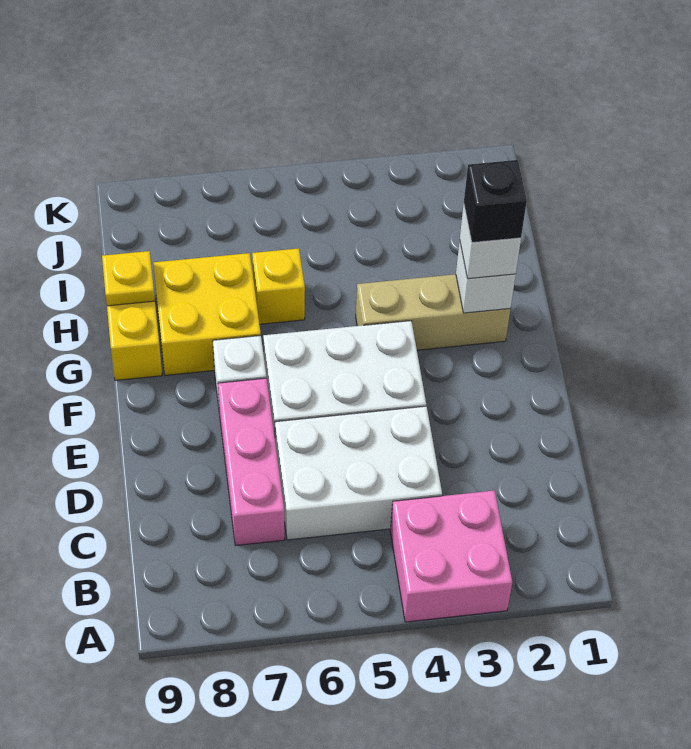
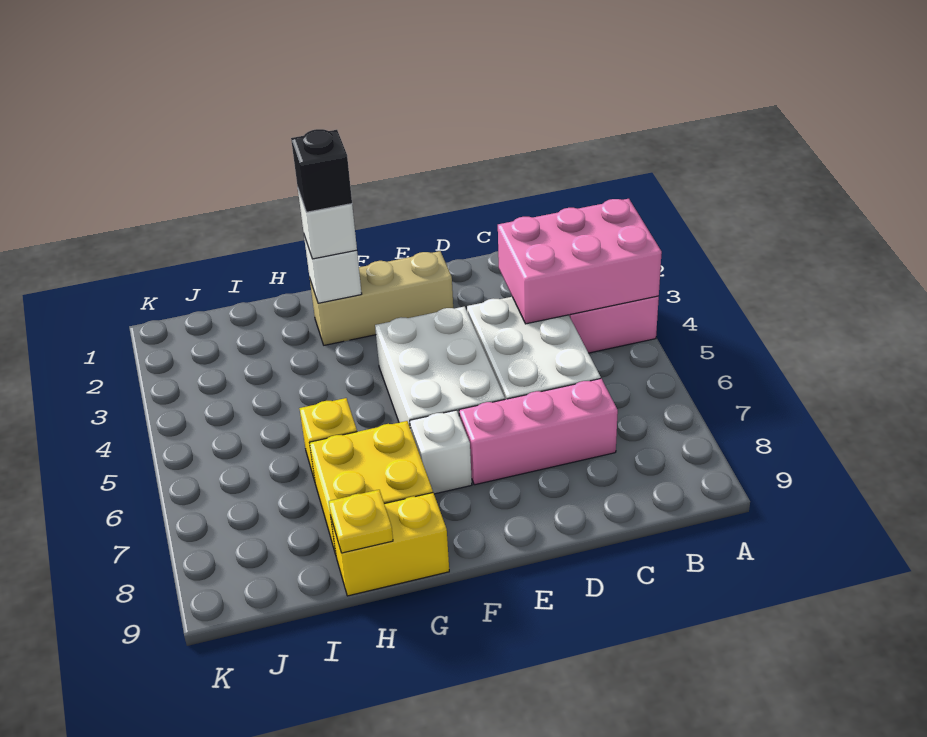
none -> pink brick A3:C4 level 2
tan brick G2:G4 level 1 -> tan brick E2:G2 level 1

